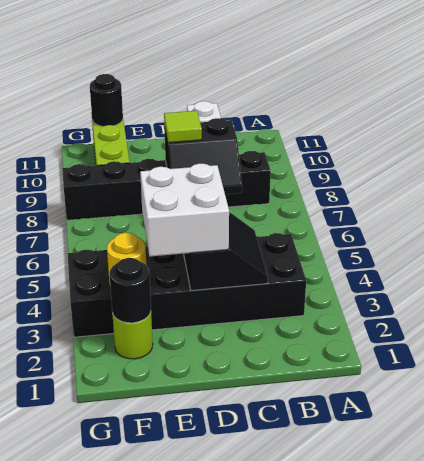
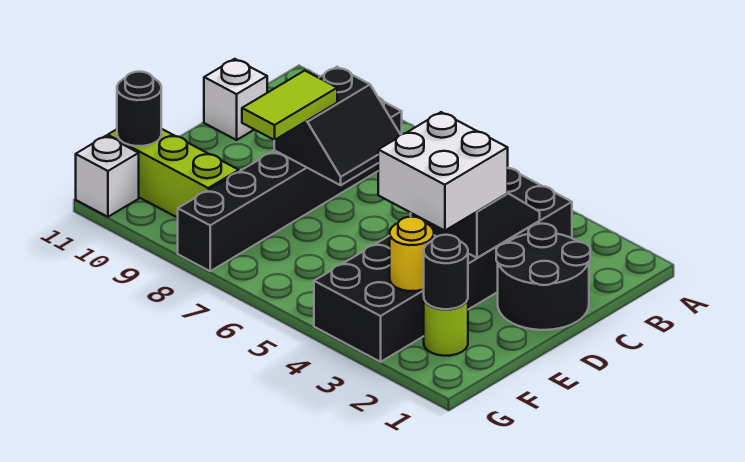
none -> black round brick C1:D2 level 1
lime tile D8 level 3 -> lime tile D8:E8 level 3
none -> white brick G11 level 1

